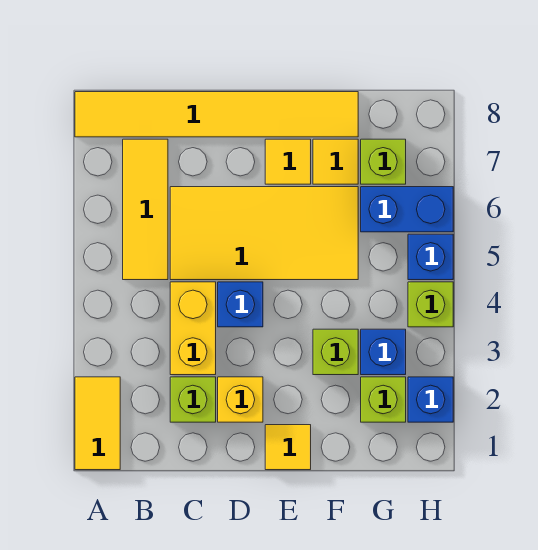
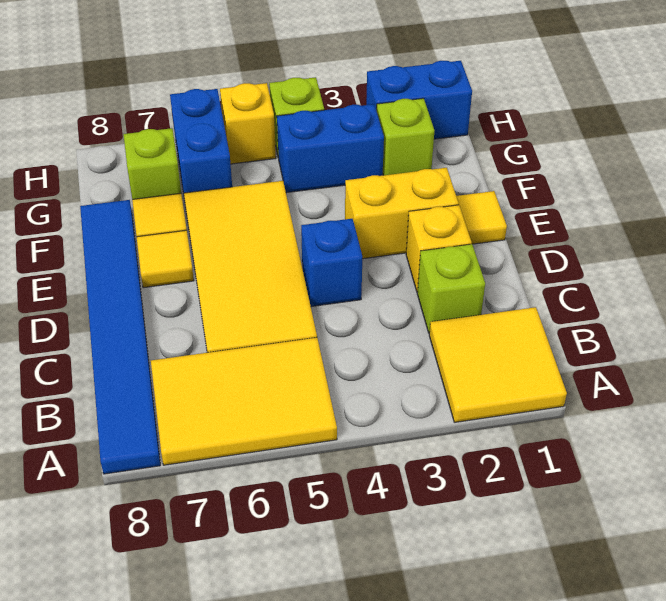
yellow tile A1:A2 level 1 -> yellow tile A1:B2 level 1
yellow tile A8:F8 level 1 -> blue tile A8:F8 level 1
yellow tile B5:B7 level 1 -> yellow tile A5:B7 level 1
yellow brick C3:C4 level 1 -> yellow brick E2:E3 level 1
lime brick F3 level 1 -> none
blue brick G3 level 1 -> blue brick G3:G4 level 1
blue brick H2 level 1 -> blue brick H1:H2 level 1
blue brick H5 level 1 -> yellow brick H5 level 1

